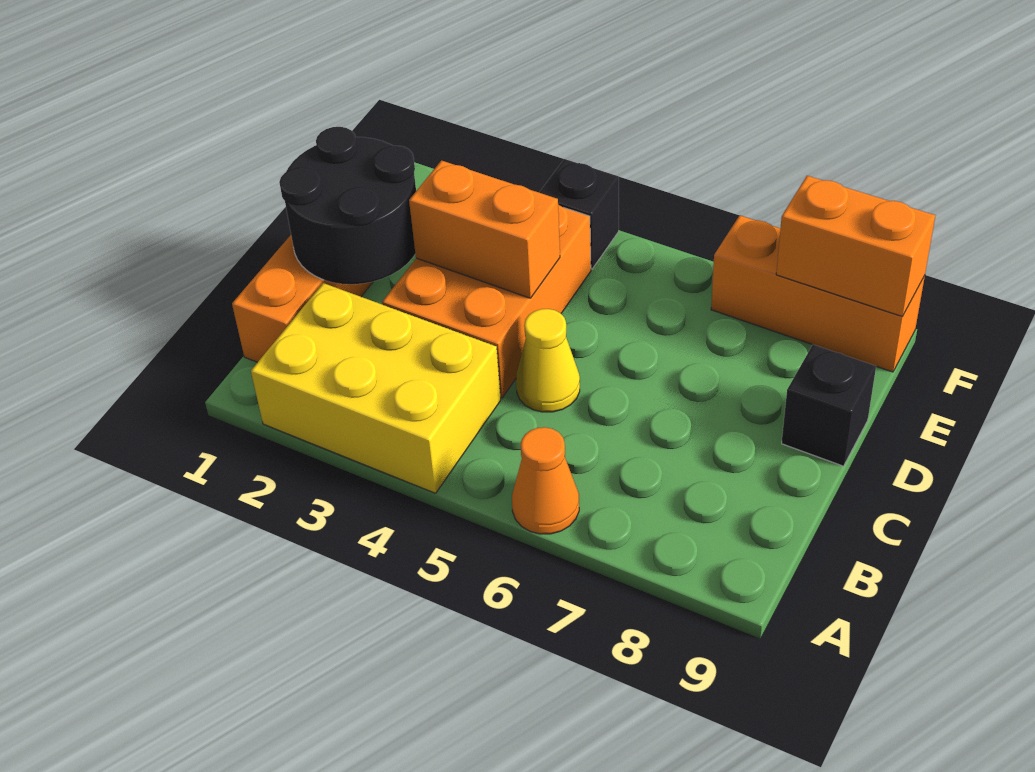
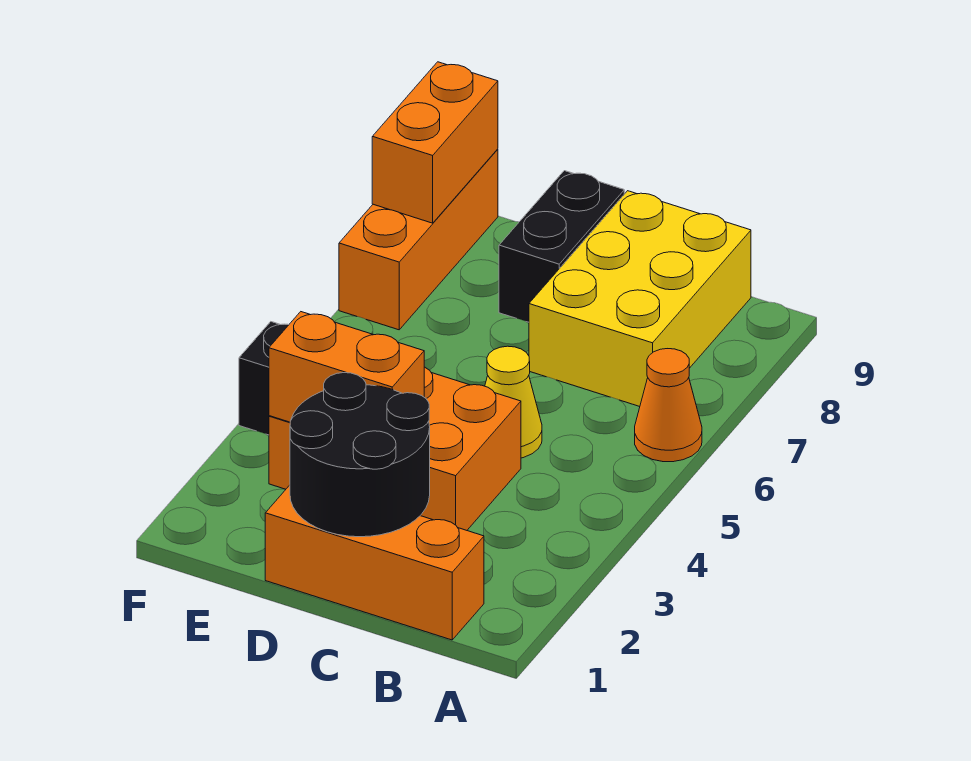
yellow brick A2:B4 level 1 -> yellow brick B7:C9 level 1
orange brick D3:D4 level 2 -> orange brick D3:E3 level 2
black brick D9 level 1 -> black brick D8:D9 level 1

